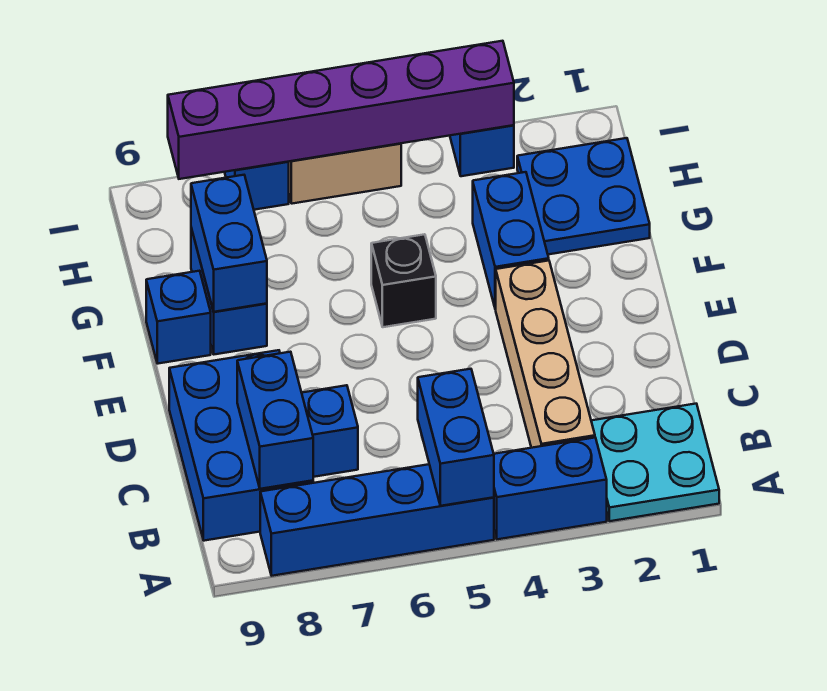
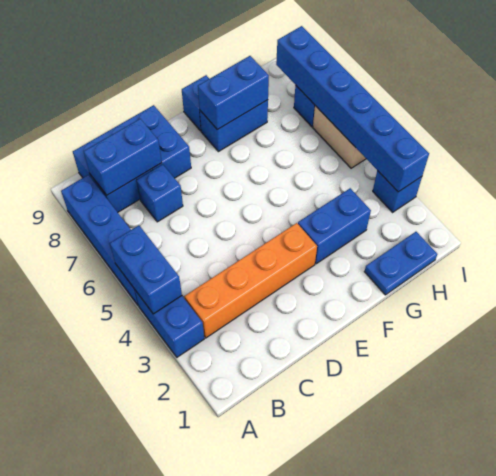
cyan plate A1:B2 level 1 -> none
blue brick A5:B5 level 2 -> blue brick A4:A5 level 2
tan brick B3:E3 level 1 -> orange brick B3:E3 level 1
black brick F5 level 1 -> none
blue plate G1:H2 level 1 -> blue plate G1:H1 level 1
purple brick I3:I8 level 2 -> blue brick I3:I8 level 2

